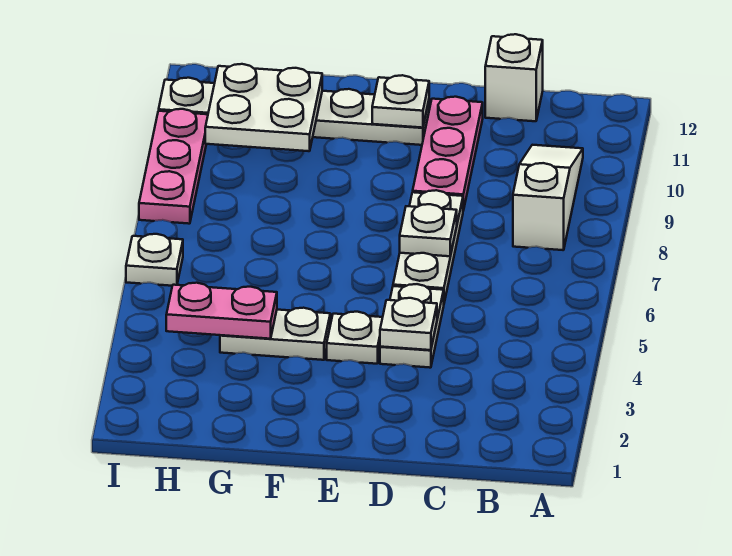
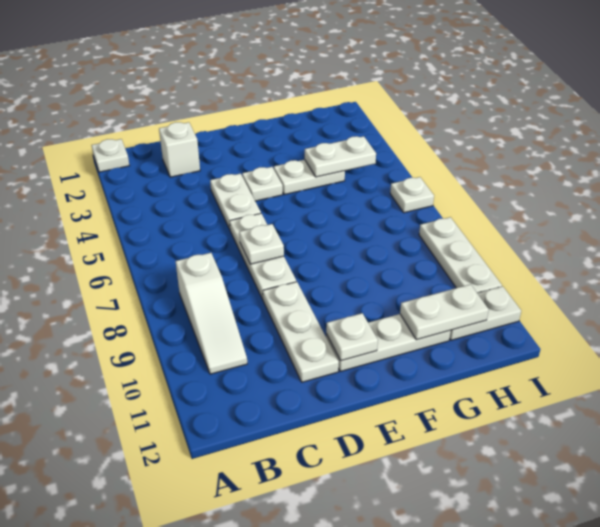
white brick C12 level 1 -> white brick C2 level 1
white plate D4 level 2 -> white plate A1 level 1
pink plate D9:D11 level 1 -> white plate D9:D11 level 1
pink plate G4:H4 level 2 -> white plate G4:H4 level 2
white plate G10:H11 level 2 -> white plate G11:H11 level 2
pink plate I8:I10 level 1 -> white plate I8:I10 level 1

